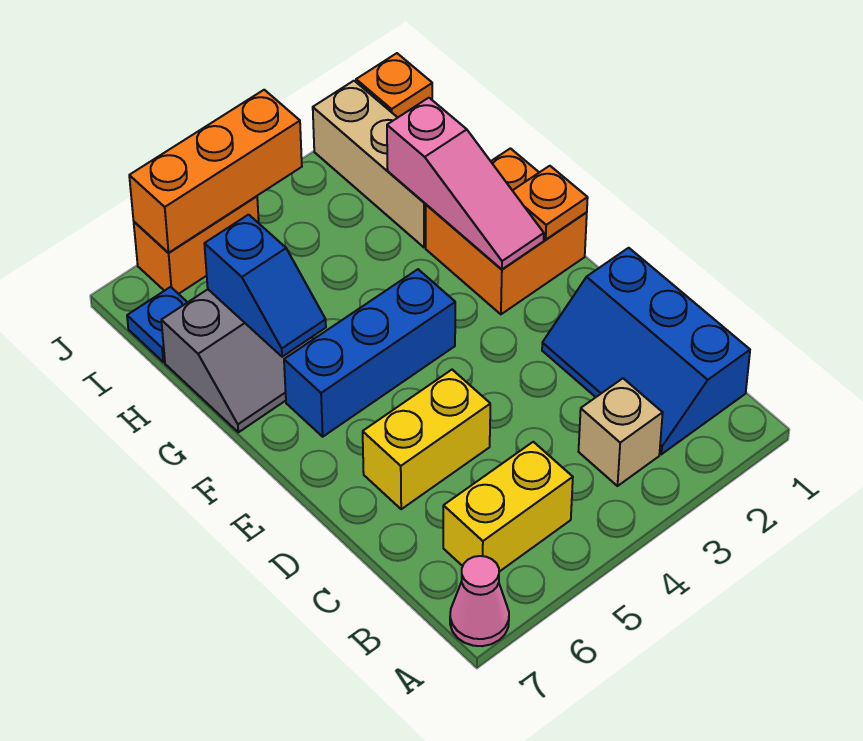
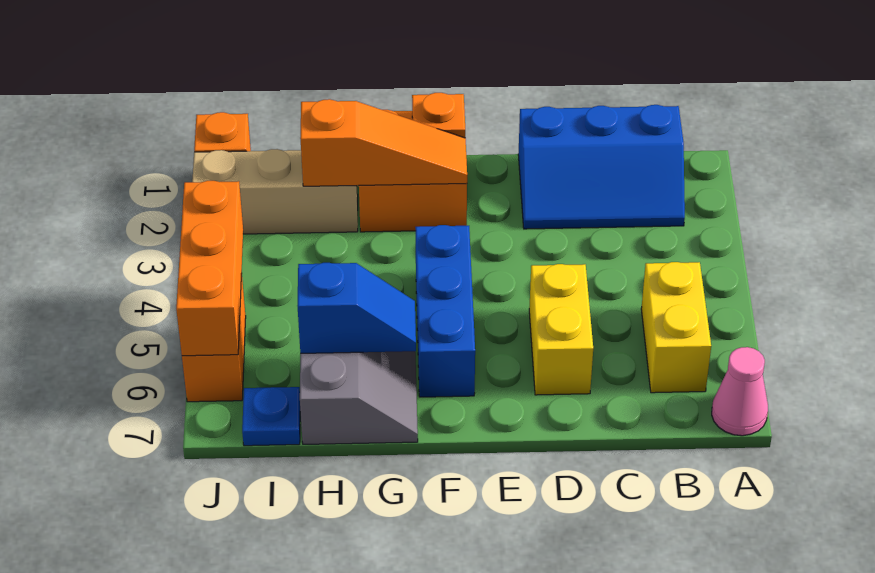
tan brick B3 level 1 -> none
pink slope F2:H2 level 2 top H -> orange slope F2:H2 level 2 top H

